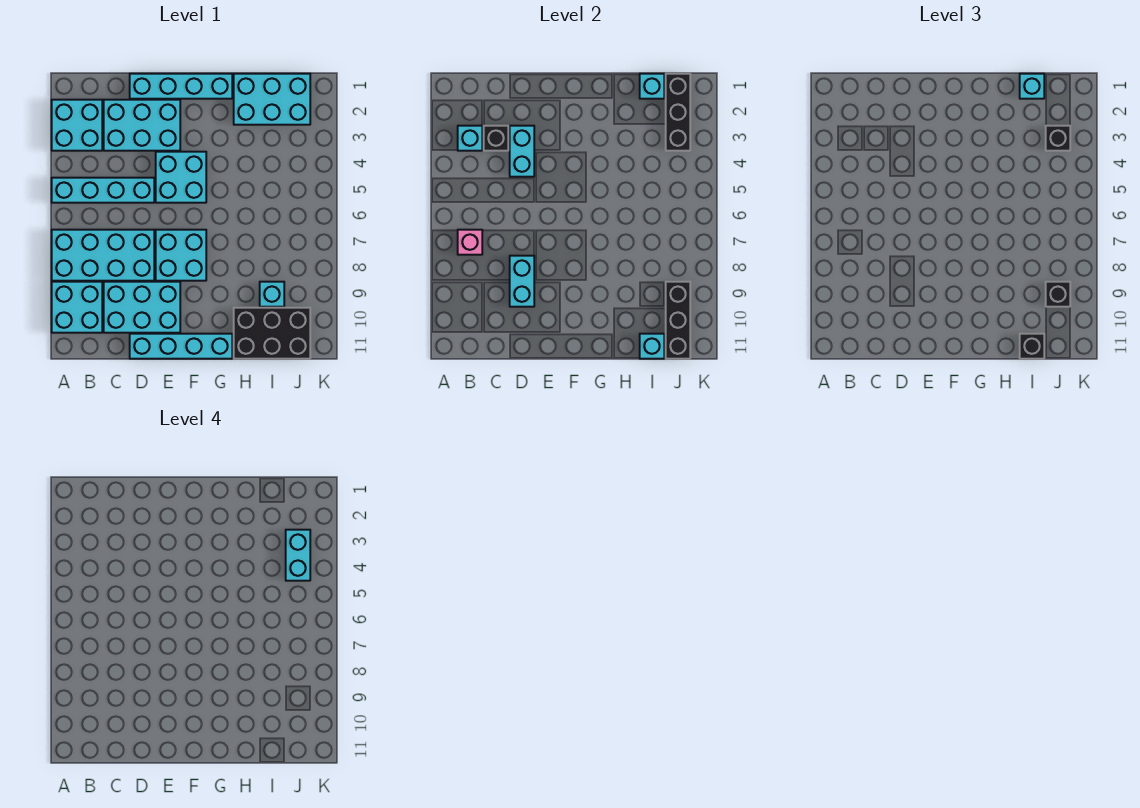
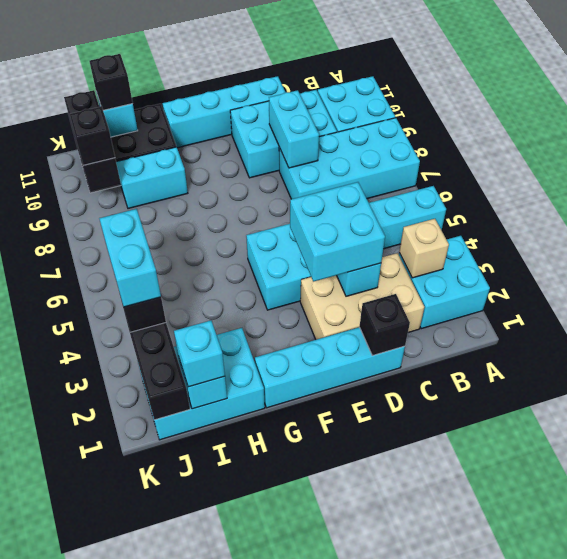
cyan brick B3 level 2 -> tan brick B3 level 2
pink brick B7 level 2 -> none
cyan brick C2:E3 level 1 -> tan brick C2:E3 level 1
black brick C3 level 2 -> black brick D1 level 2
cyan brick E7:F8 level 1 -> cyan brick D3:E4 level 3
cyan brick I9 level 1 -> cyan brick H9:I9 level 1

